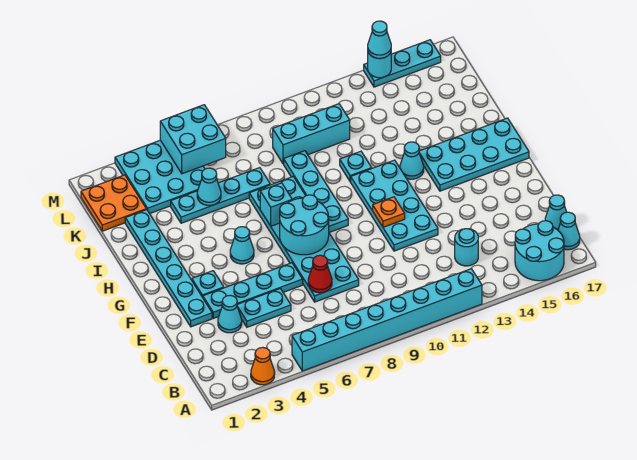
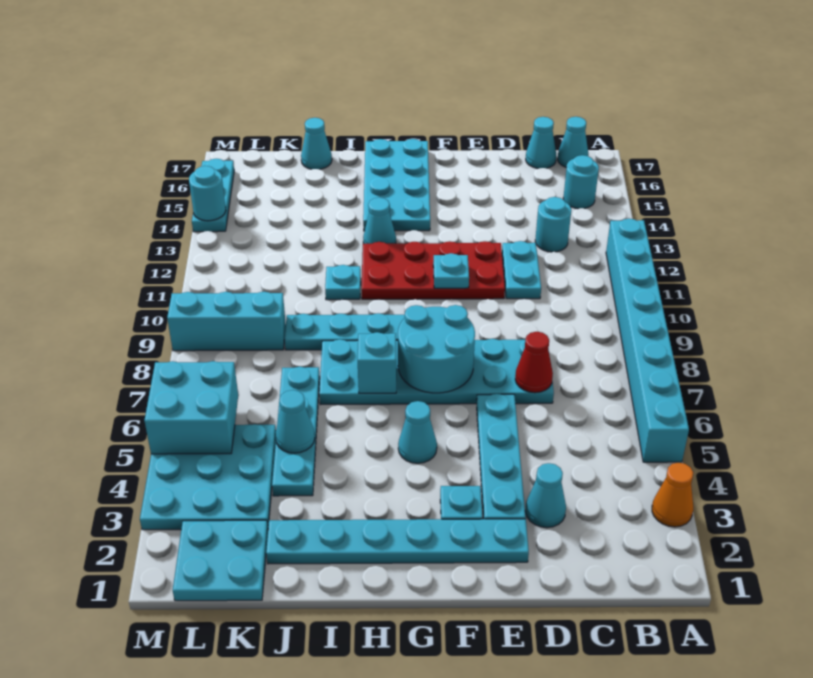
cyan round brick A15:B16 level 1 -> cyan round brick B15 level 1
cyan plate D4:D5 level 1 -> cyan plate D11:D12 level 1
cyan plate E11:H12 level 1 -> red plate E11:H12 level 1
orange plate F11 level 2 -> cyan plate F11 level 2
orange plate K1:L2 level 1 -> cyan plate K1:L2 level 1
cyan brick K9:K11 level 1 -> cyan brick K9:M9 level 1
cyan cone M14 level 3 -> cyan cone J17 level 1

